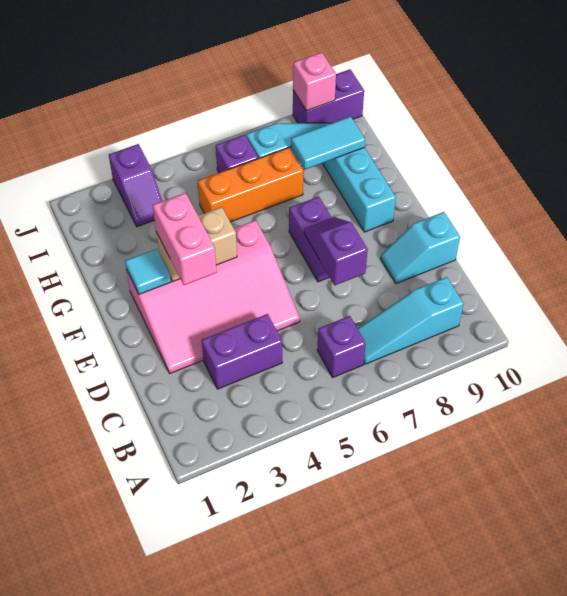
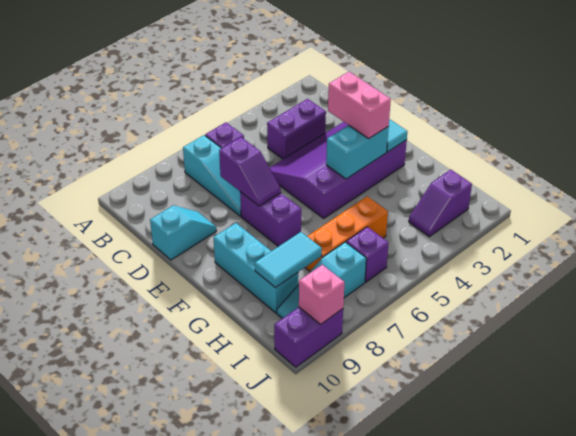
cyan slope B7:B9 level 1 top 9 -> cyan slope B7:D7 level 1 top B
pink slope D2:F5 level 1 top F -> purple slope D2:F5 level 1 top F
tan brick F3:F4 level 2 -> cyan brick F3:F4 level 2
purple slope I3:J3 level 1 top J -> purple slope I2:I3 level 1 top 2

